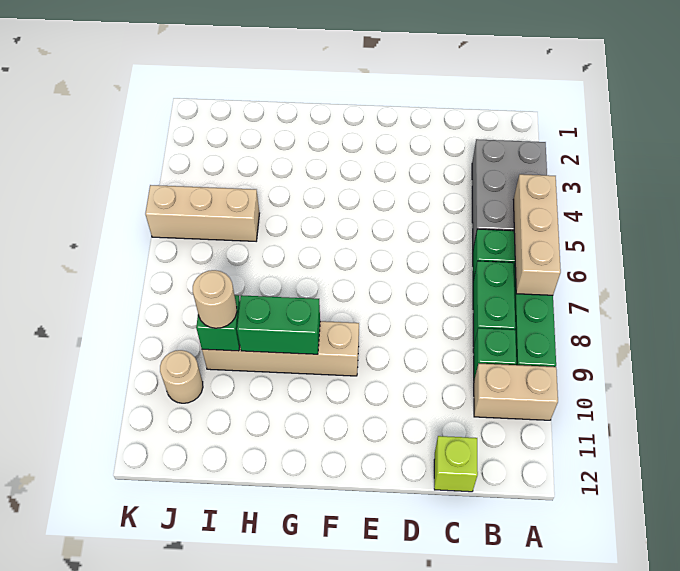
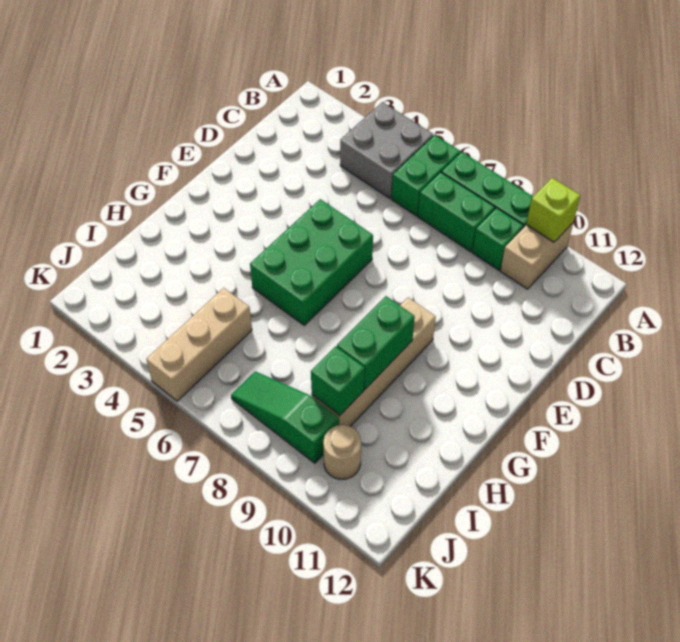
grey brick A3:B5 level 1 -> grey brick A4:B5 level 1
tan brick A5:A7 level 2 -> none
lime brick C12 level 1 -> lime brick A10 level 2
none -> green brick E5:G6 level 1
tan round brick I9 level 3 -> none
none -> green slope J7:J9 level 1 top 9

